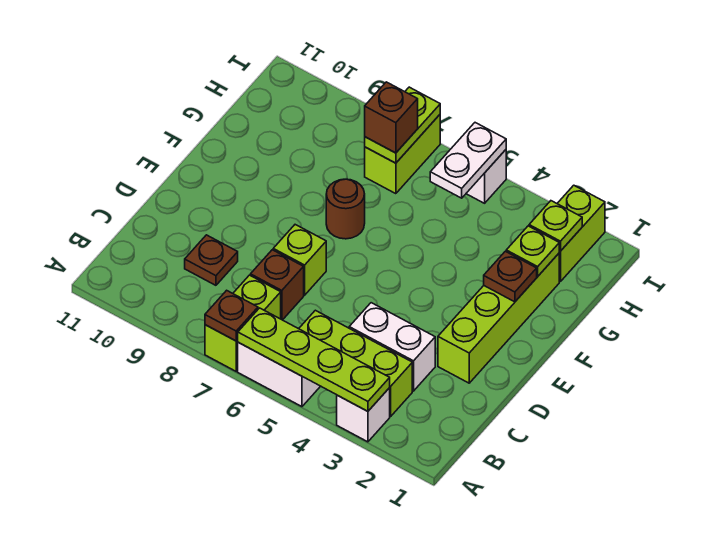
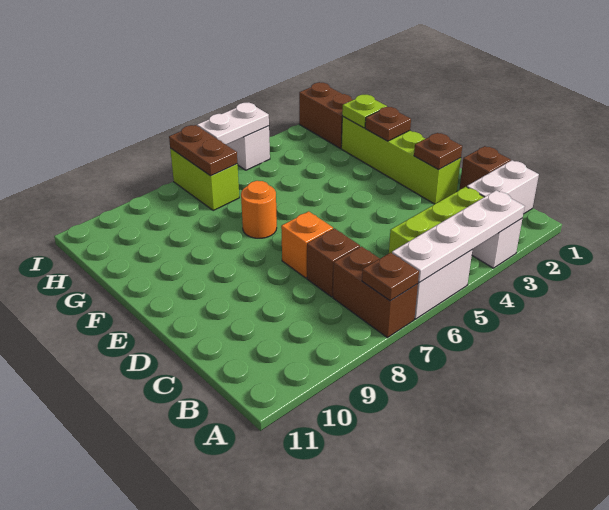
lime plate A3:A6 level 2 -> white plate A3:A6 level 2
lime brick A7:B7 level 1 -> brown brick A7:B7 level 1
white brick C3:C4 level 1 -> white brick B1:B2 level 1
brown plate C9 level 1 -> brown plate D2 level 2
lime brick D7 level 1 -> orange brick D7 level 1
brown round brick F7 level 1 -> orange round brick F7 level 1
lime brick H2:I2 level 1 -> brown brick H2:I2 level 1
lime plate H2 level 2 -> none
white plate H5:I5 level 2 -> white plate I5:I6 level 2
lime plate H7:I7 level 2 -> brown plate H7:I7 level 2
brown brick H7 level 3 -> brown brick C1 level 1

